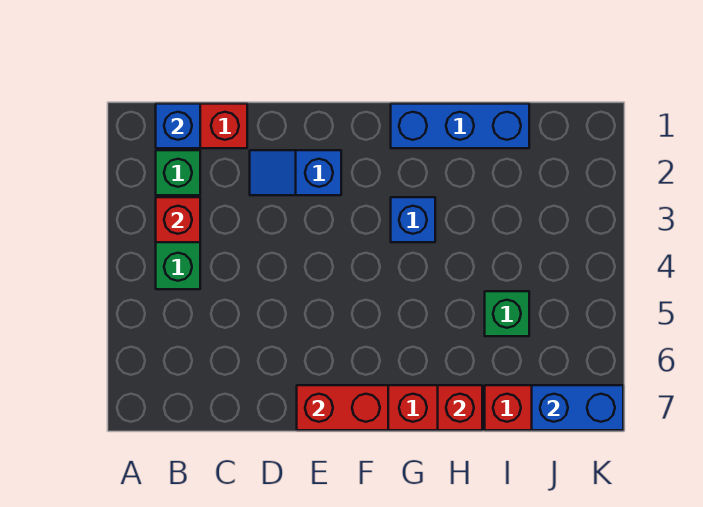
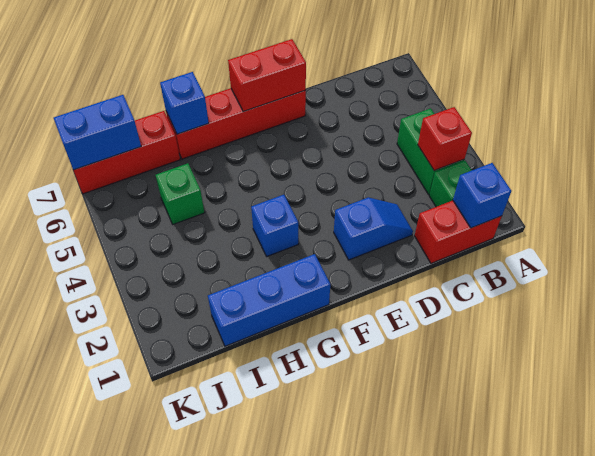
red brick H7 level 2 -> blue brick H7 level 2

